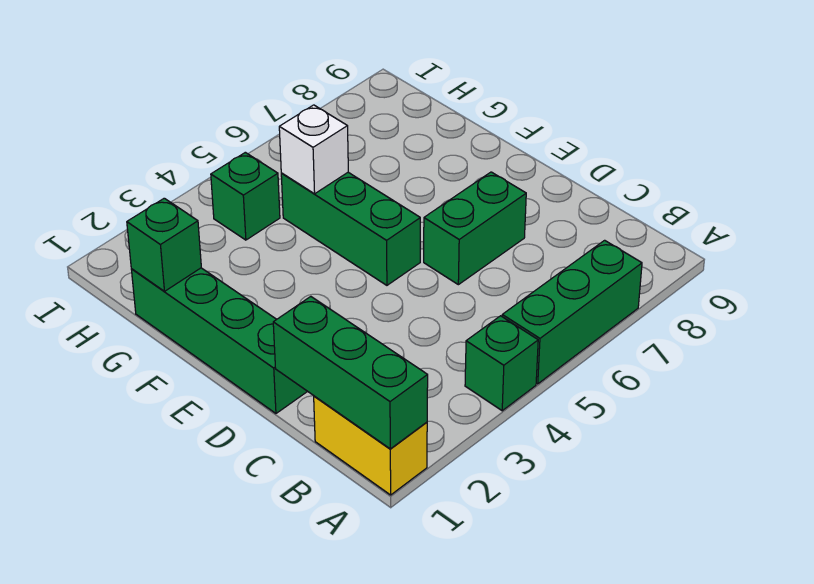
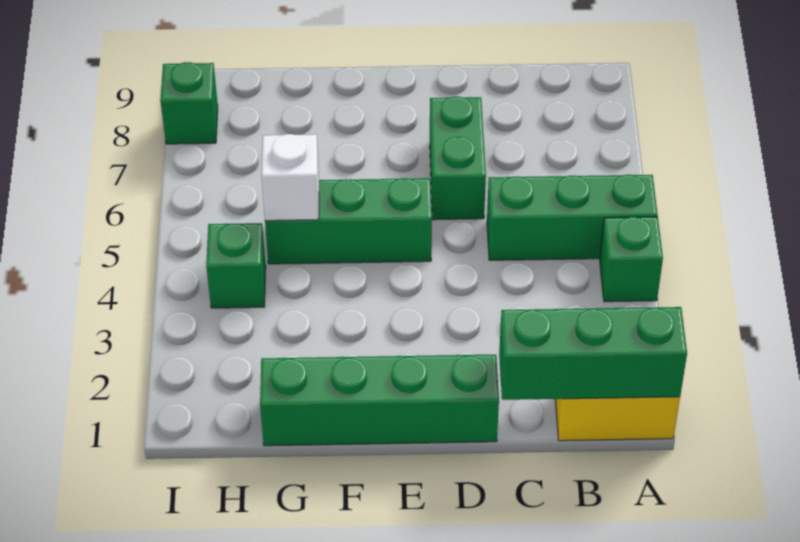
green brick A5:A7 level 1 -> green brick A5:C5 level 1
green brick G1 level 2 -> green brick I8 level 1

